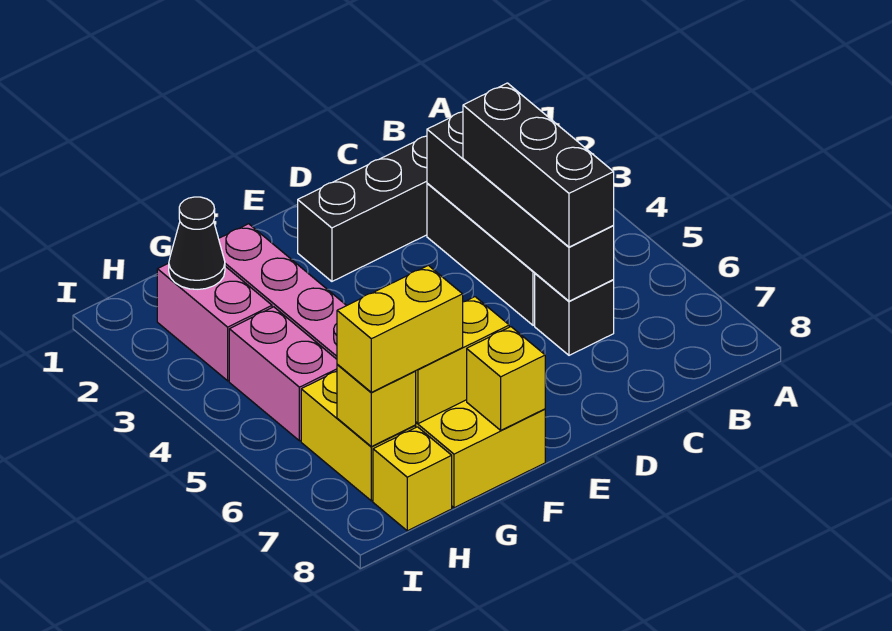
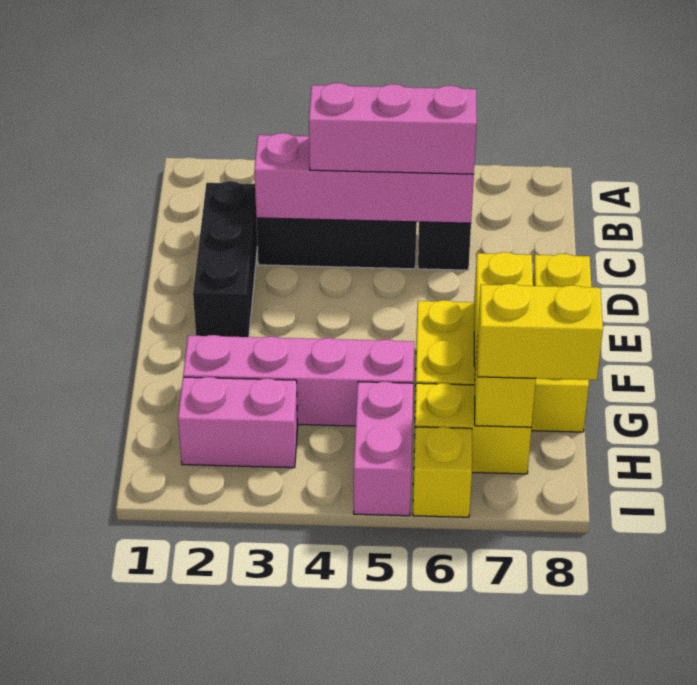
black brick C3:C6 level 2 -> pink brick C3:C6 level 2
black brick C4:C6 level 3 -> pink brick C4:C6 level 3
yellow brick G7:H7 level 3 -> yellow brick H7:H8 level 3
black cone H2 level 2 -> none
pink brick H4:H5 level 1 -> pink brick H5:I5 level 1
yellow brick H8 level 1 -> yellow brick I6 level 1

